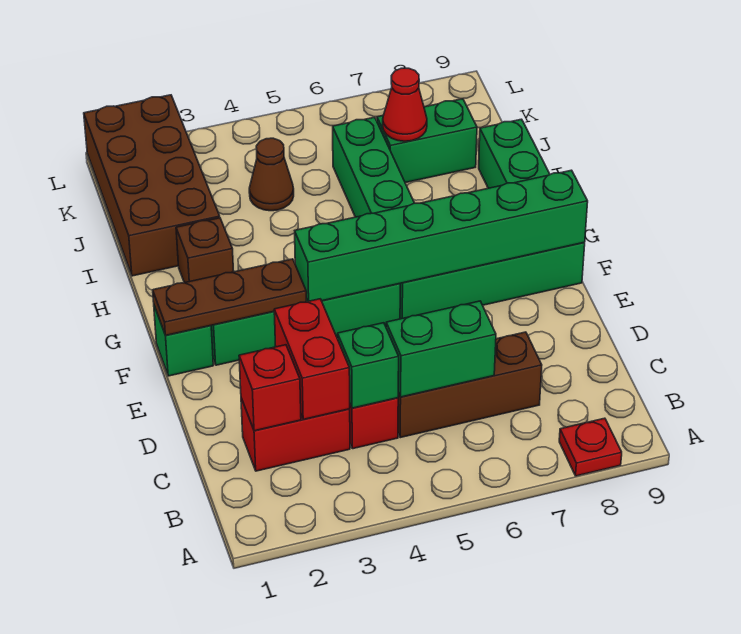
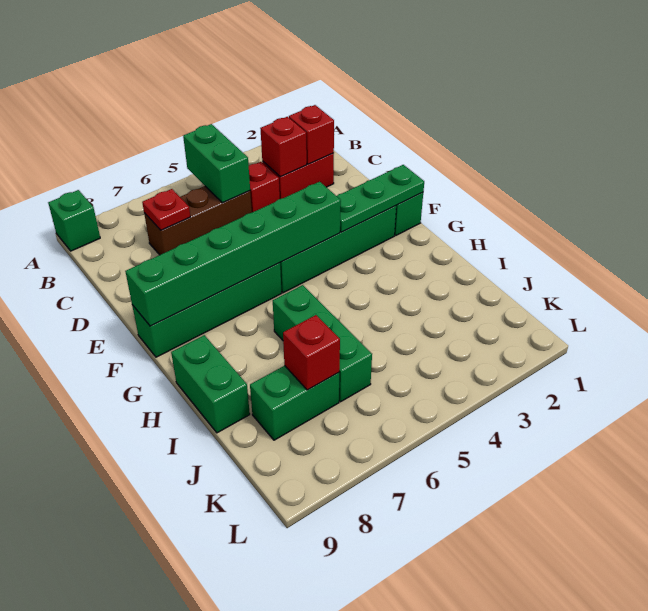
red plate A8 level 1 -> red plate C7 level 2
red brick C3:D3 level 2 -> red brick C3 level 2
green brick C4 level 2 -> green brick A9 level 1
green brick C5:C6 level 2 -> green brick B5:C5 level 2
brown plate F1:F3 level 2 -> green plate F1:F3 level 2
brown brick H2 level 1 -> none
brown brick I1:L2 level 1 -> none
brown cone J4 level 1 -> none
red cone J7 level 2 -> red brick J7 level 2

